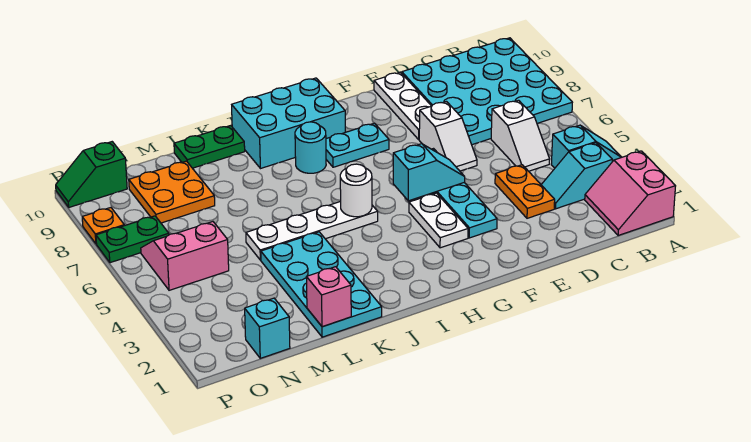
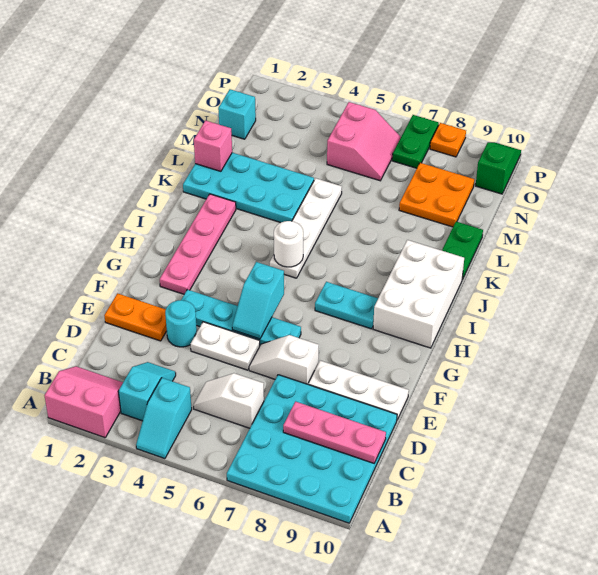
none -> pink plate C8:C10 level 2
orange plate D3:D4 level 1 -> orange plate E1:E2 level 1
none -> pink plate G2:J2 level 1
white plate G3:G4 level 1 -> white plate E4:E5 level 1
cyan plate G8:H8 level 1 -> cyan plate H7:H8 level 1
cyan brick H9:J10 level 1 -> white brick H9:J10 level 1
cyan round brick I8 level 1 -> cyan round brick E3 level 1

